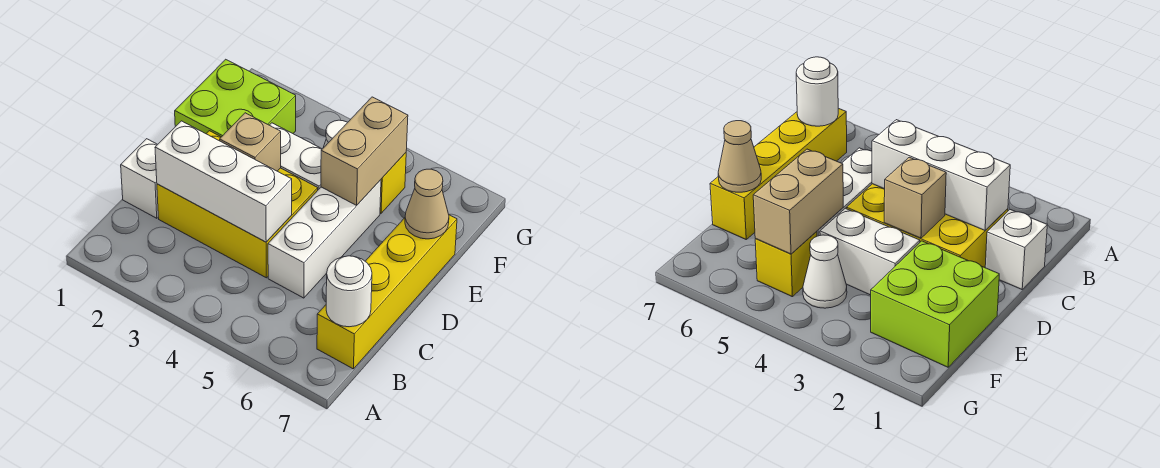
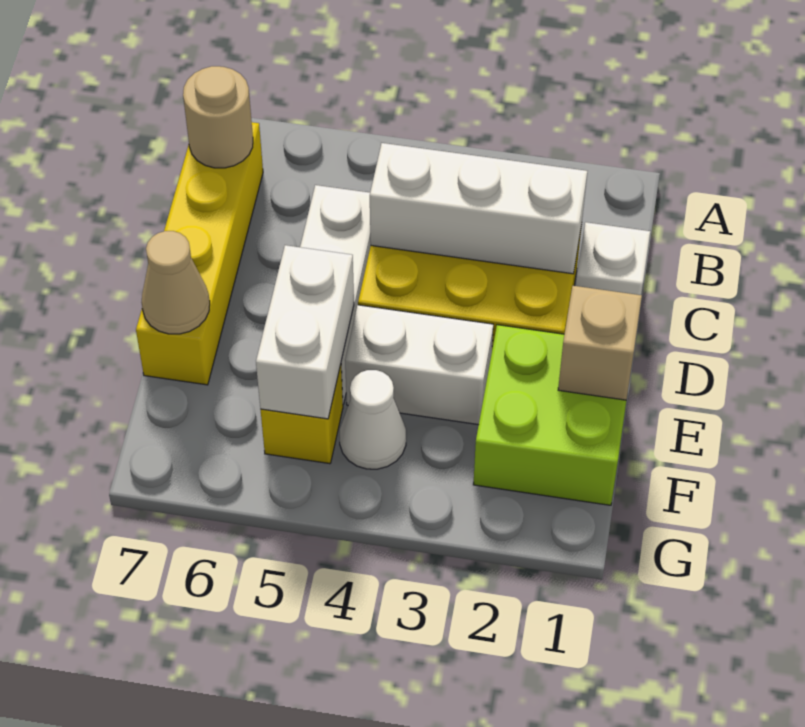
white round brick B7 level 2 -> tan round brick B7 level 2
tan brick D3 level 2 -> tan brick E1 level 2
tan brick E5:F5 level 2 -> white brick E5:F5 level 2

